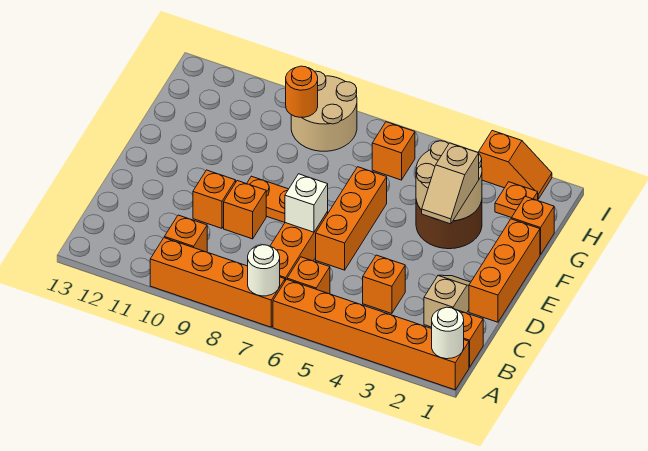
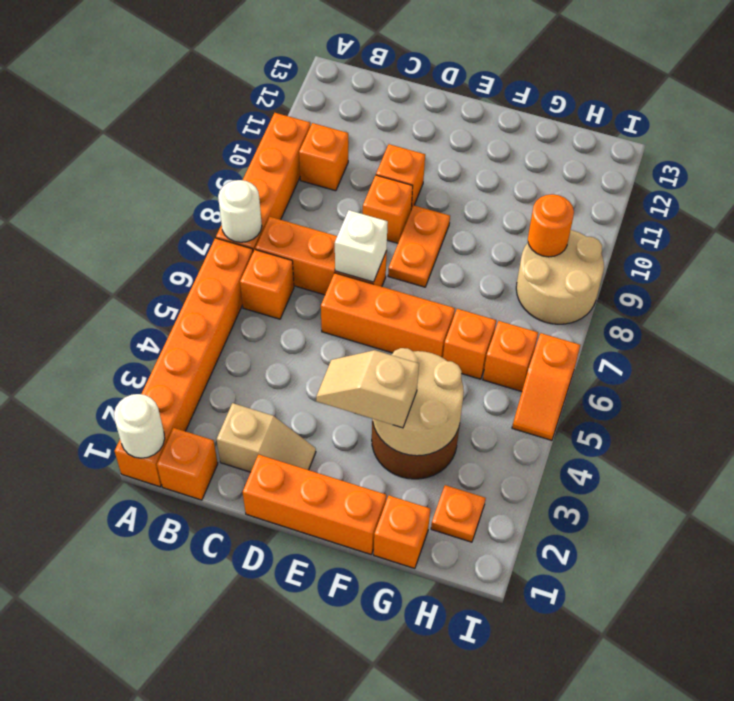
orange brick C4 level 1 -> orange brick G6 level 1
orange slope I2:I3 level 1 top 3 -> orange slope I5:I6 level 1 top 6

